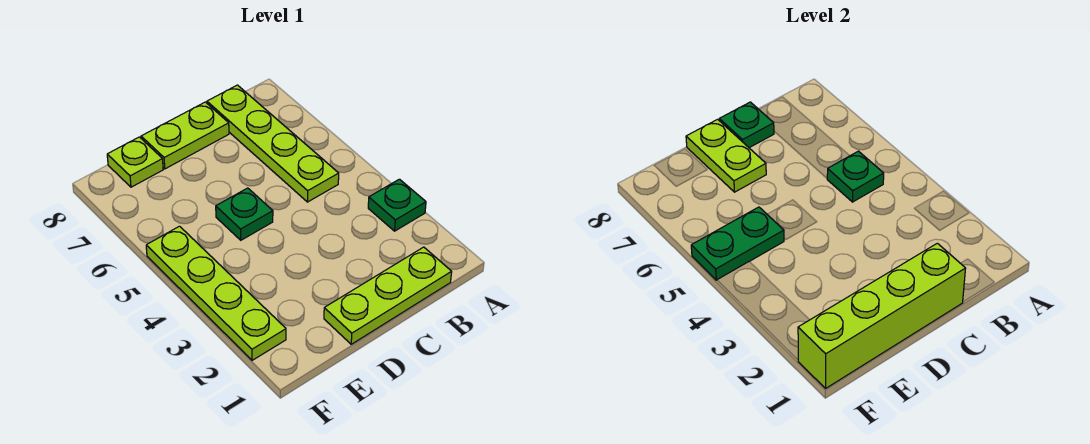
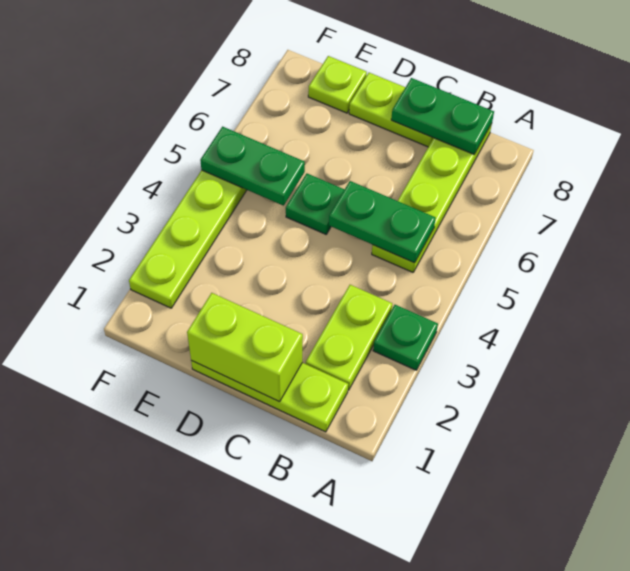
green plate B5 level 2 -> green plate B5:C5 level 2
lime brick C1:F1 level 2 -> lime brick C1:D1 level 2
green plate C8 level 2 -> green plate B8:C8 level 2
lime plate D7:D8 level 2 -> lime plate B2:B3 level 1

